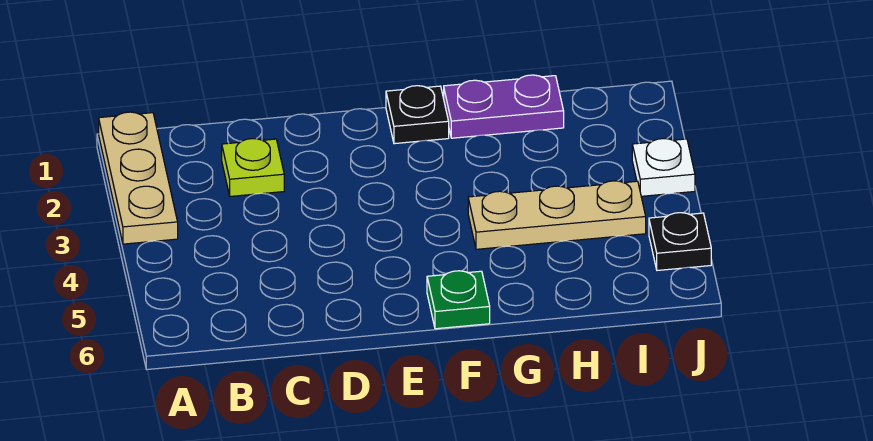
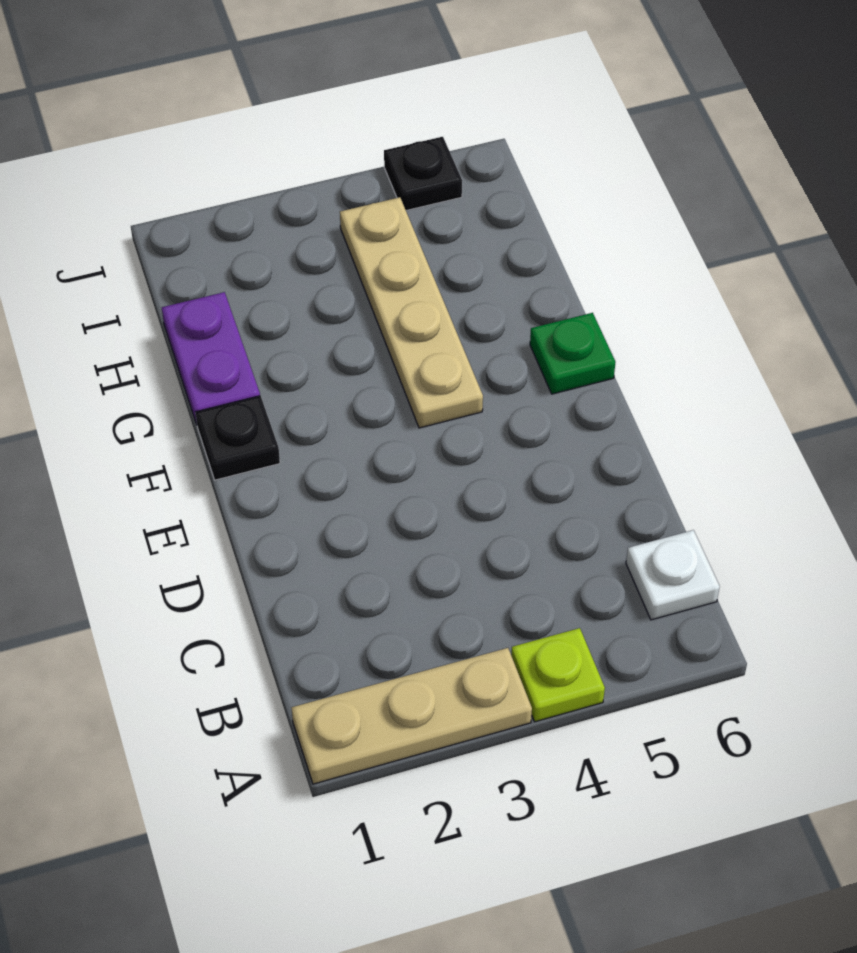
lime plate C2 level 1 -> lime plate A4 level 1
tan plate G4:I4 level 1 -> tan plate F4:I4 level 1
white plate J3 level 1 -> white plate B6 level 1

